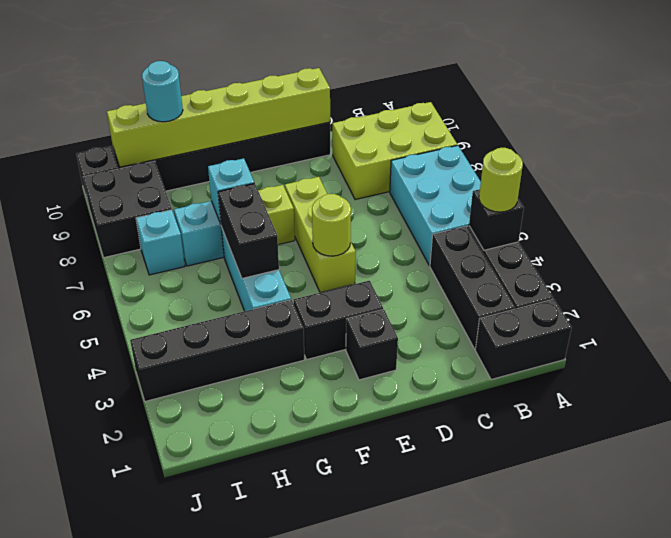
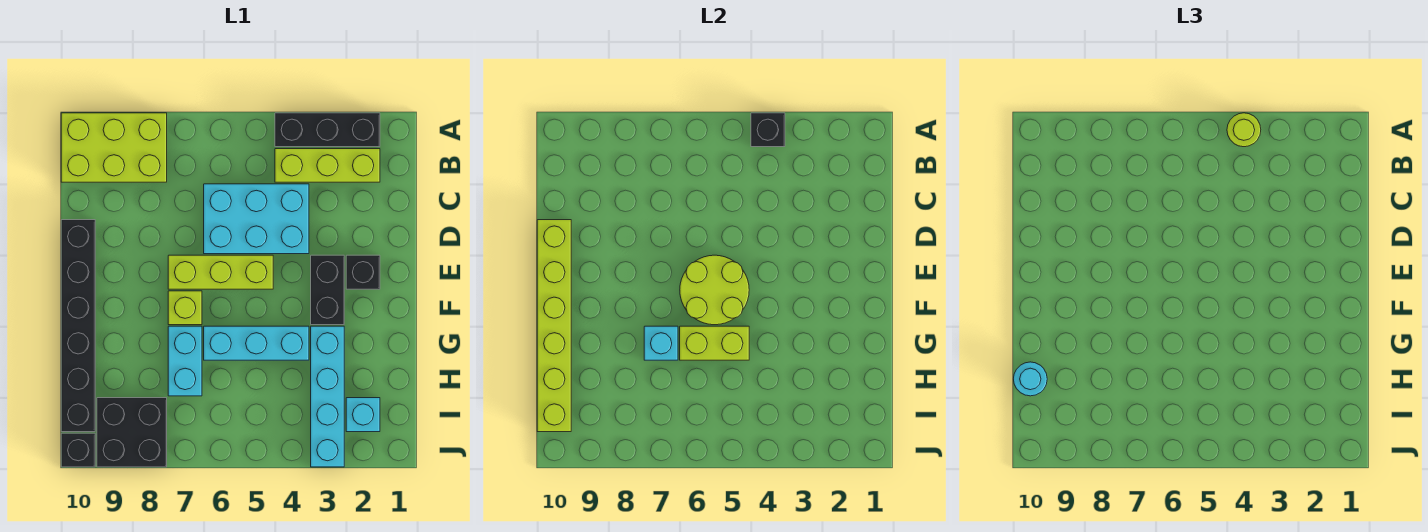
black brick A1:B1 level 1 -> none
cyan brick A5:B7 level 1 -> cyan brick C4:D6 level 1
lime brick A8:C9 level 1 -> lime brick A8:B10 level 1
black brick B2:B4 level 1 -> lime brick B2:B4 level 1
lime round brick E5 level 2 -> lime round brick E5:F6 level 2
black brick G3:J3 level 1 -> cyan brick G3:J3 level 1
black brick G5:G6 level 2 -> lime brick G5:G6 level 2
cyan brick I7 level 1 -> cyan brick I2 level 1

